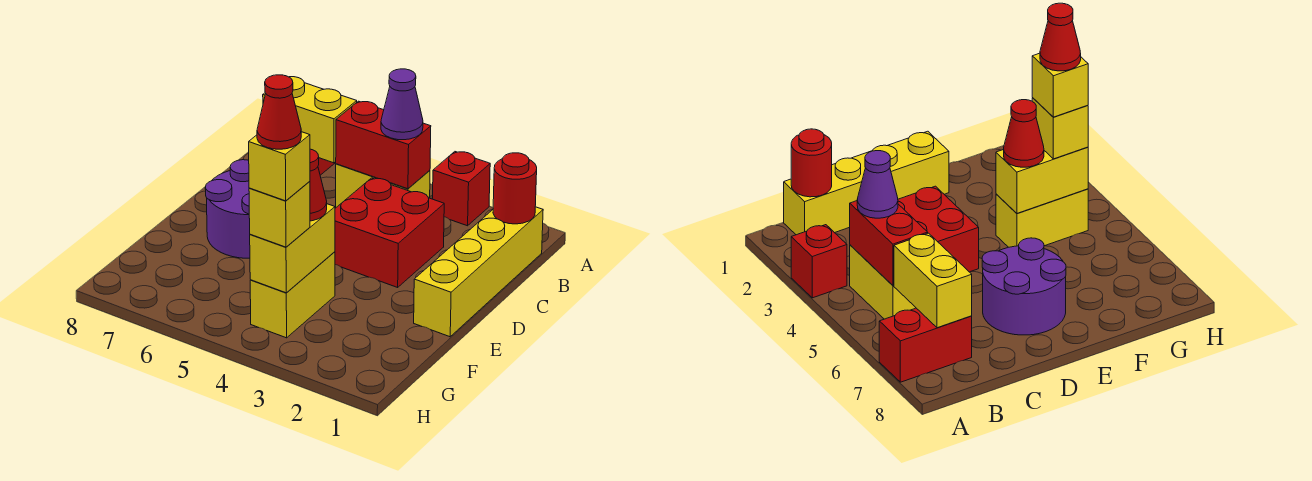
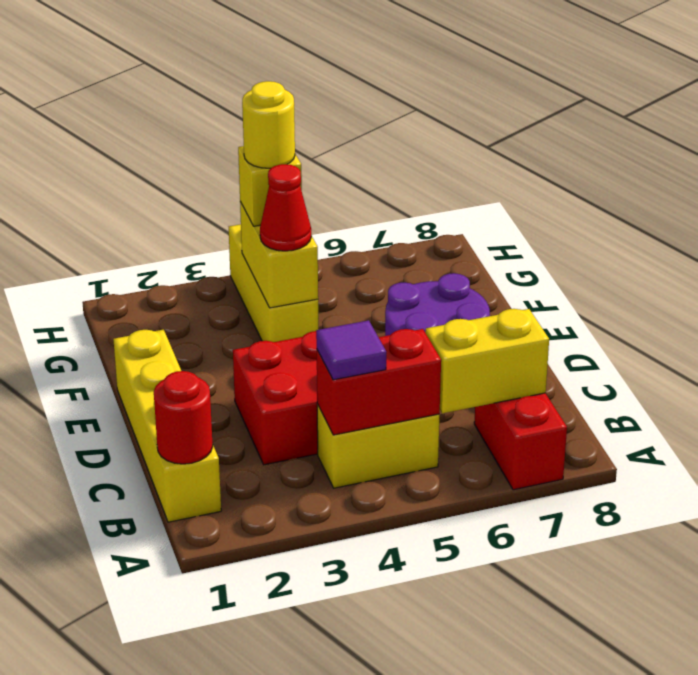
red brick A3 level 1 -> none
purple cone B4 level 3 -> purple tile B4 level 3
yellow brick F4:G4 level 1 -> yellow brick F4:H4 level 1
yellow brick G4 level 4 -> yellow round brick G4 level 4
red cone G4 level 5 -> none

